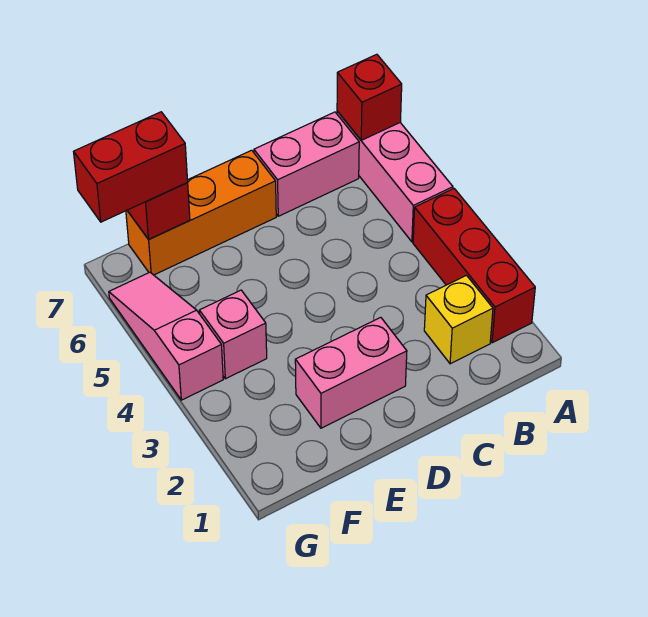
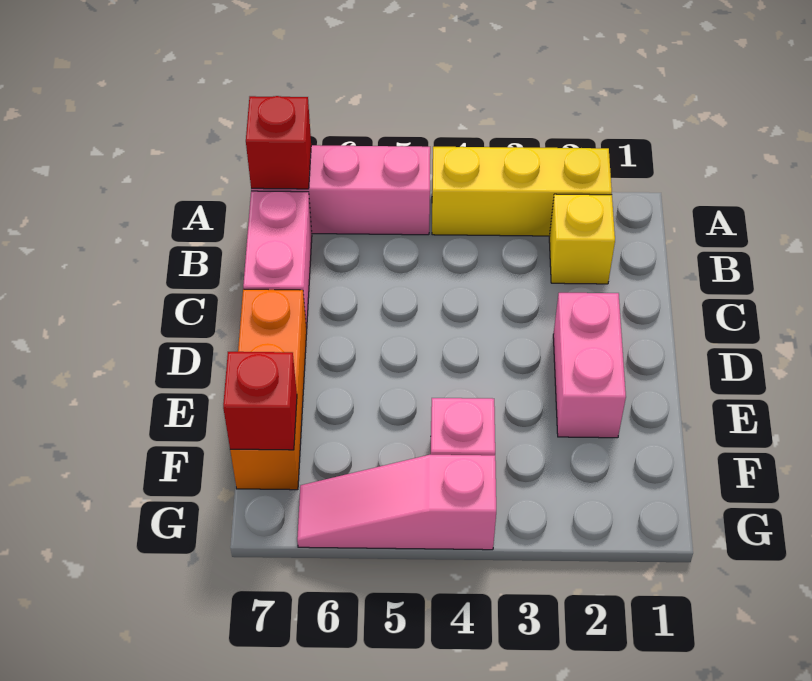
red brick A2:A4 level 1 -> yellow brick A2:A4 level 1
red brick F7:G7 level 3 -> none

